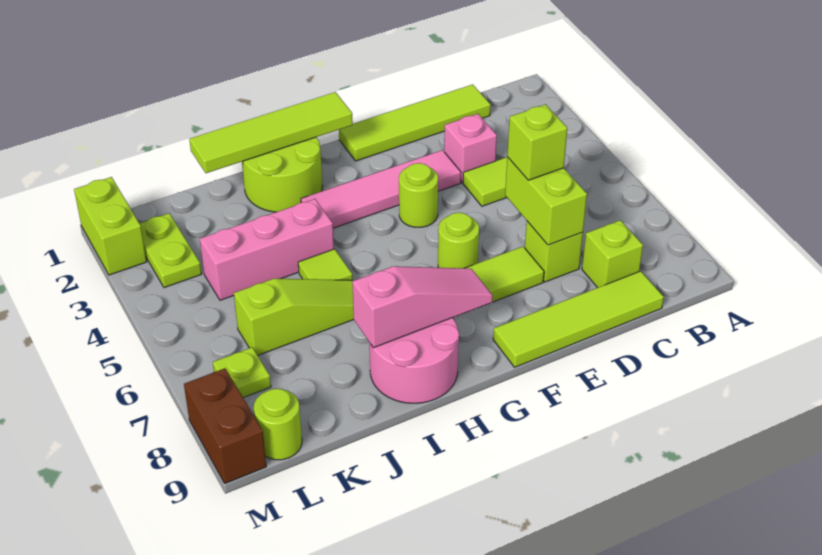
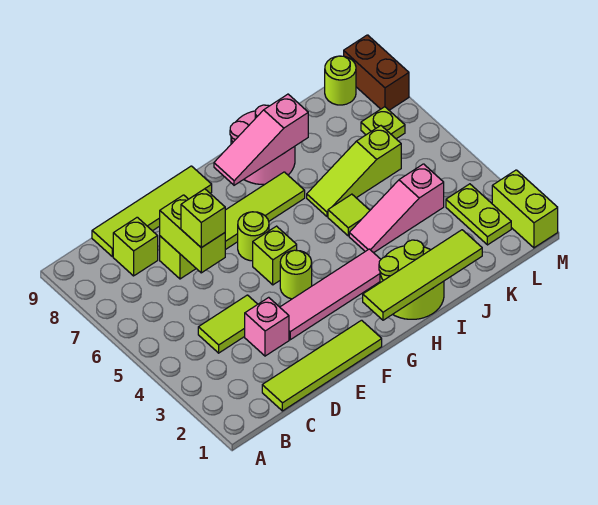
none -> lime brick F5 level 1
pink brick I4:K4 level 1 -> pink slope I4:K4 level 1 top K

